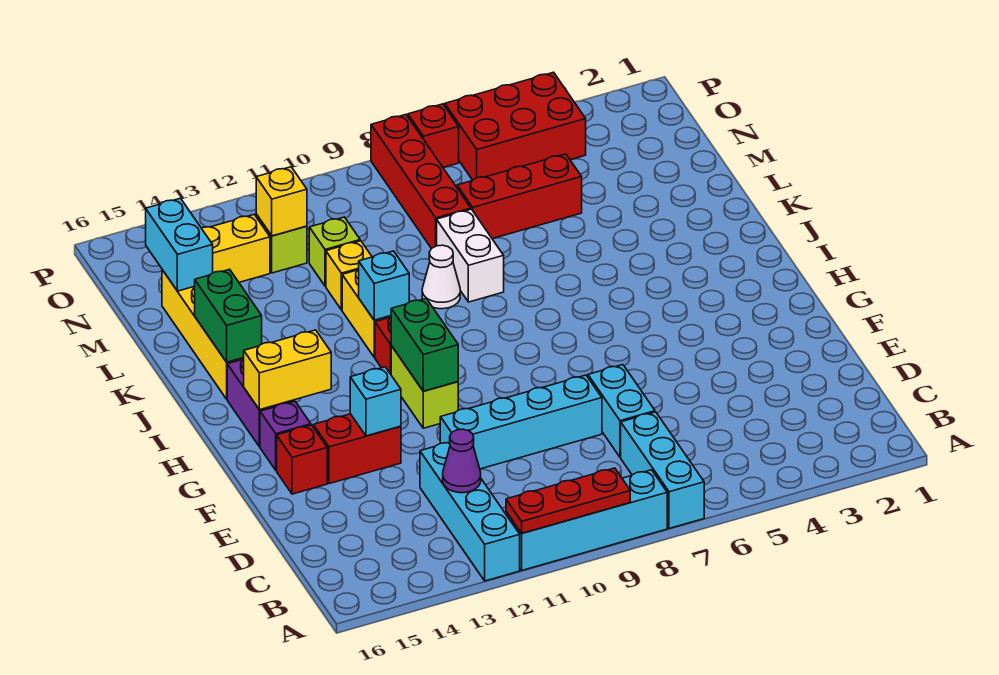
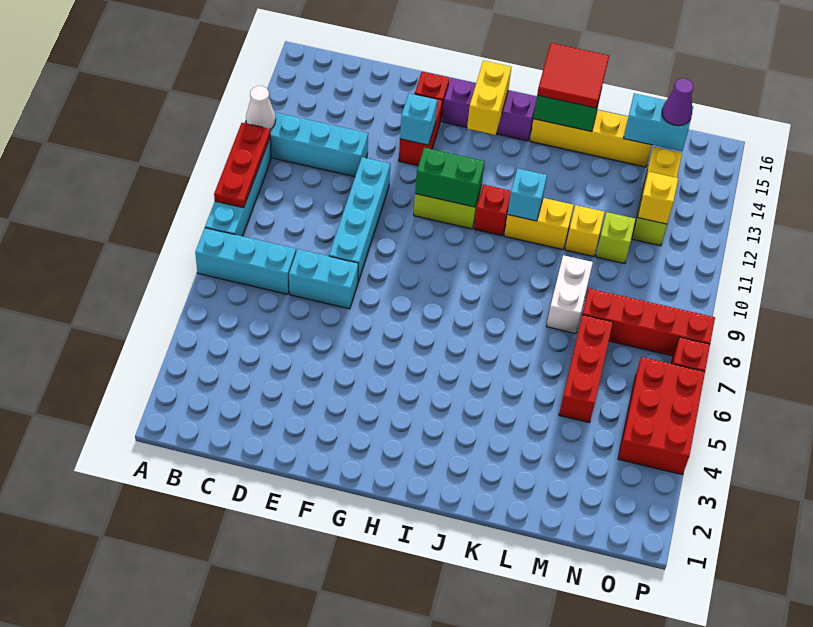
purple cone C12 level 2 -> purple cone N15 level 3
none -> red tile J15:K16 level 3
white brick K8:L8 level 1 -> white brick L8:L9 level 1
white cone K9 level 1 -> white cone A12 level 2

